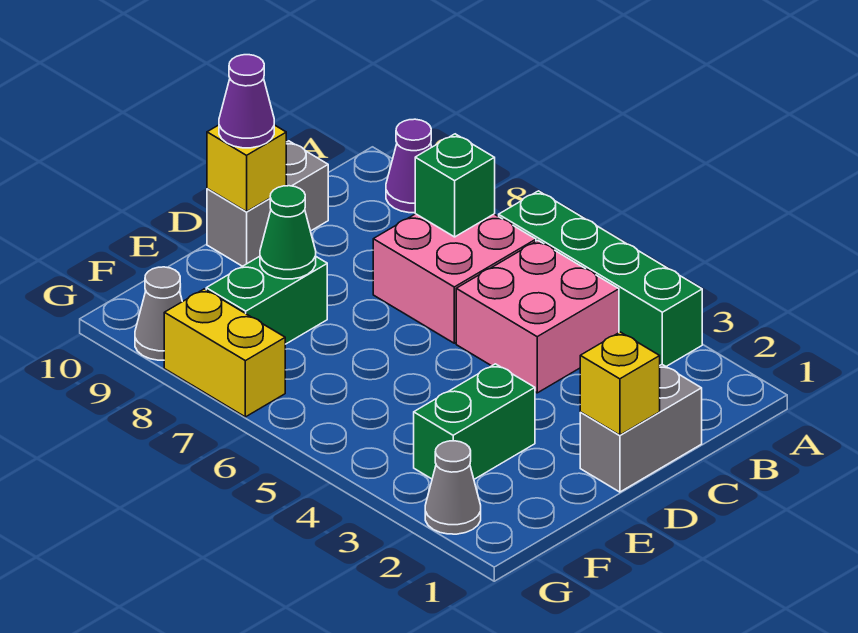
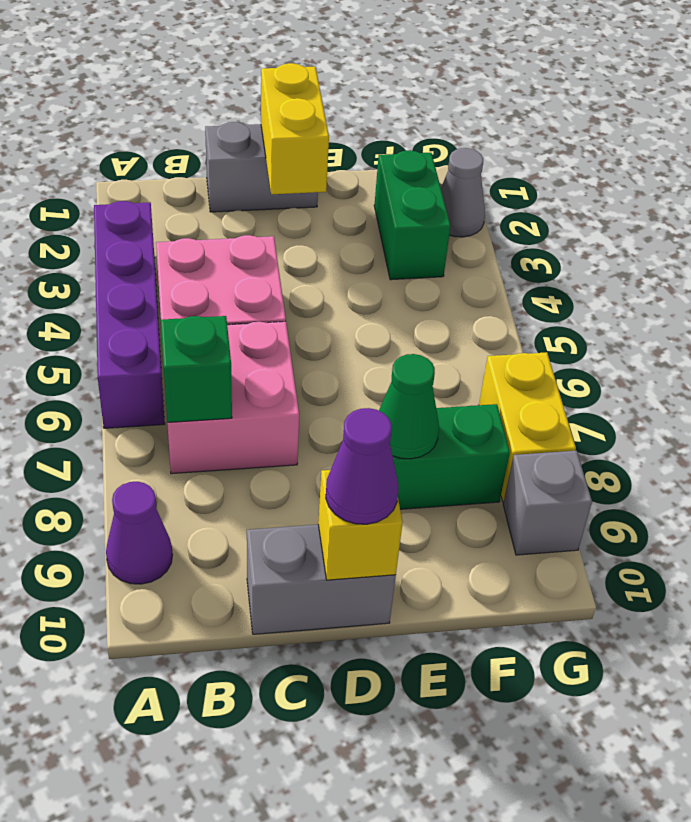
green brick A3:A6 level 1 -> purple brick A3:A6 level 1
yellow brick D1 level 2 -> yellow brick D1:D2 level 2
green brick E3:F3 level 1 -> green brick F2:F3 level 1
grey cone G9 level 1 -> grey brick G9 level 1

